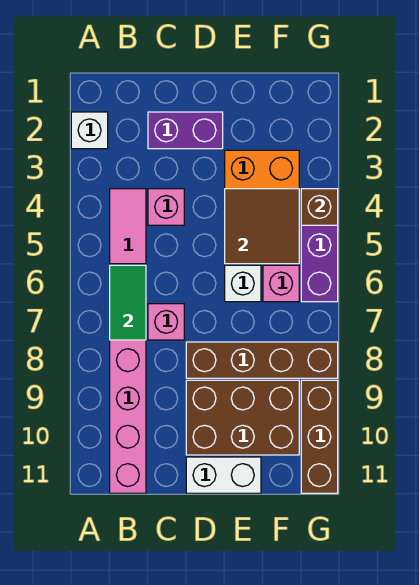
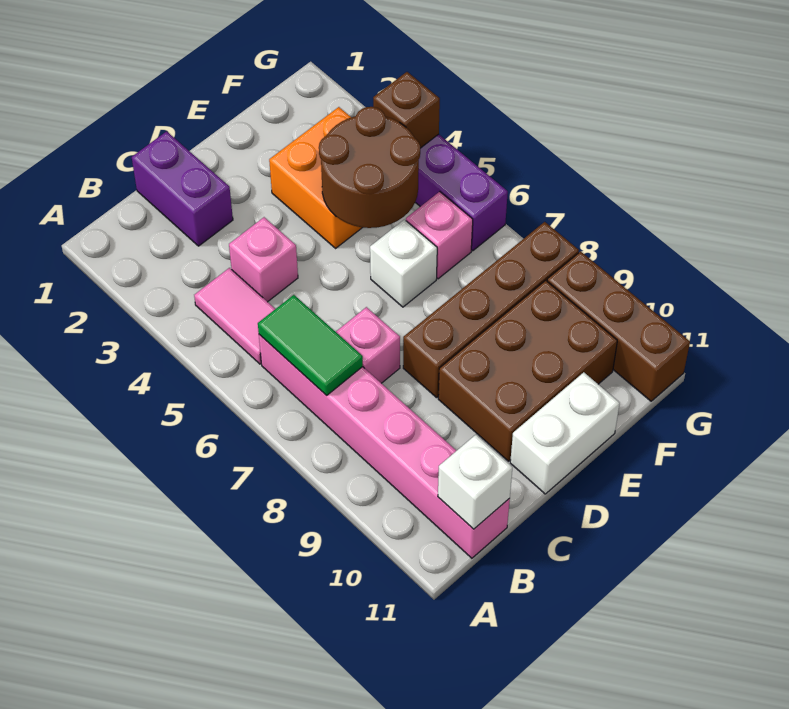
white brick A2 level 1 -> white brick B11 level 2
purple brick C2:D2 level 1 -> purple brick C1:C2 level 1
brown tile E4:F5 level 2 -> brown round brick E4:F5 level 2

